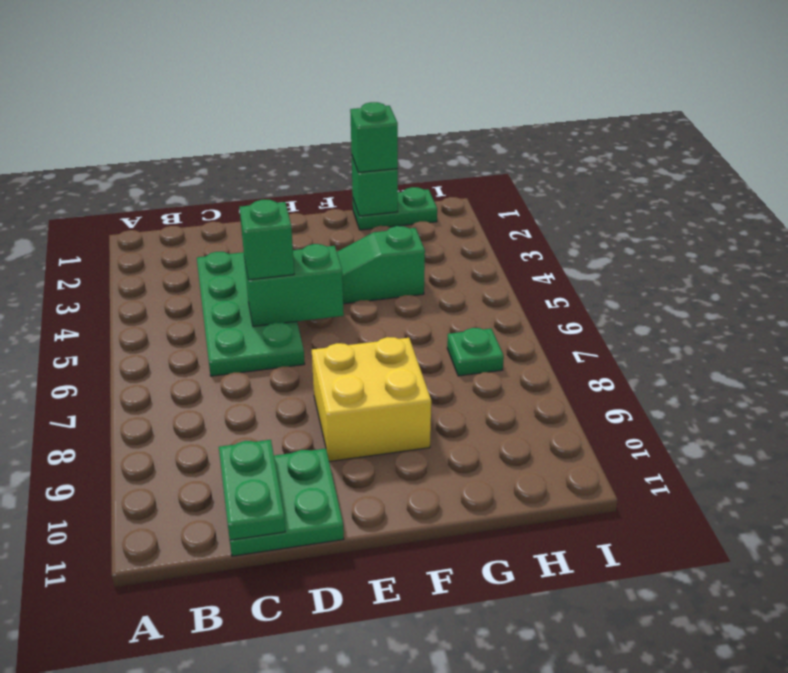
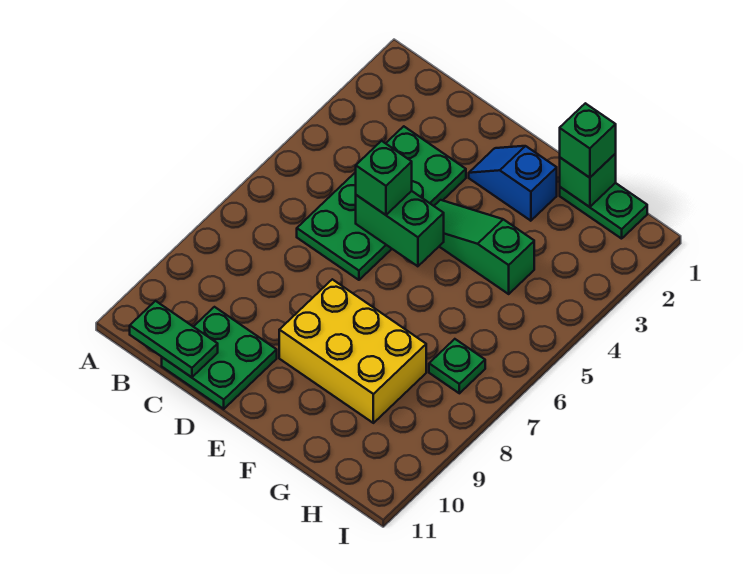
green plate C10:C11 level 2 -> green plate B11:C11 level 2
none -> blue slope E2:F2 level 1 top F
yellow brick E8:F9 level 1 -> yellow brick E8:G9 level 1

